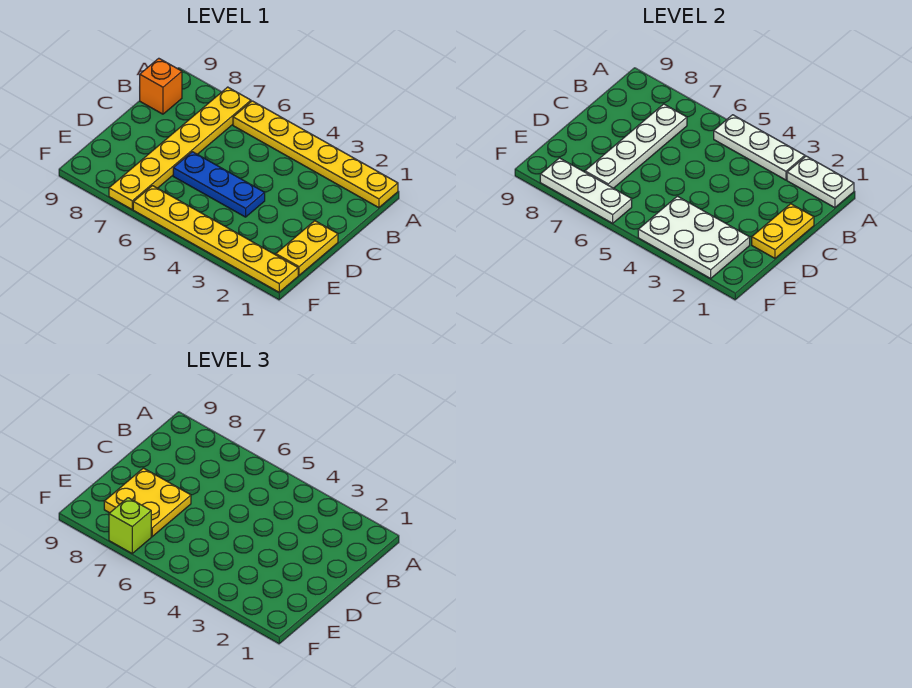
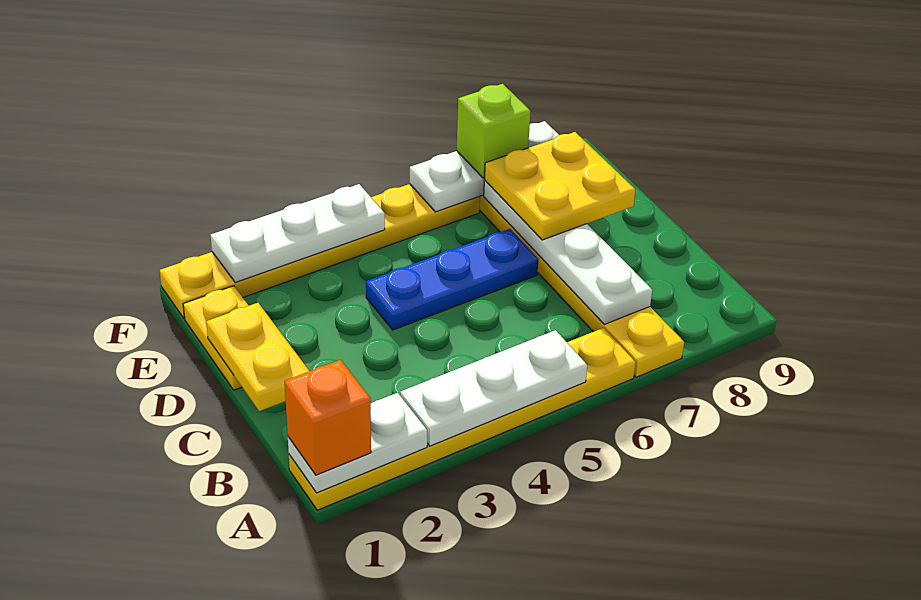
orange brick B9 level 1 -> orange brick A1 level 3
white plate E2:F4 level 2 -> white plate F2:F4 level 2

